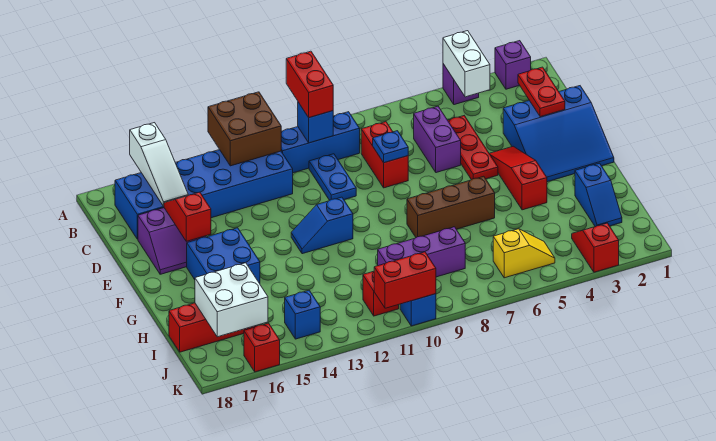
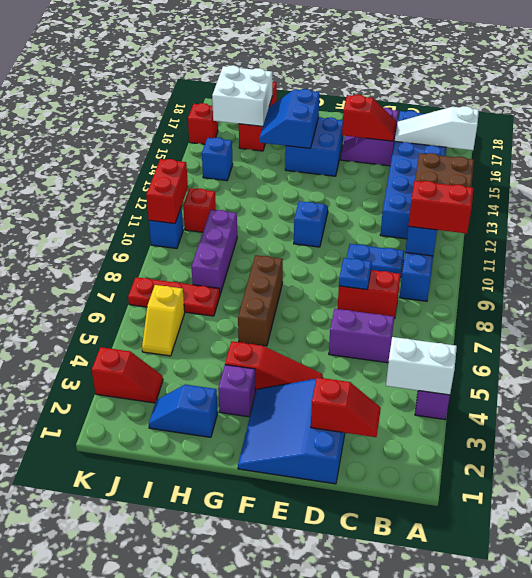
purple brick A2 level 1 -> purple brick G3 level 1
red plate C2:D2 level 2 -> red slope C2:D2 level 2 top D
red plate C5:E5 level 1 -> red plate I7:K7 level 1
none -> blue slope G15:H16 level 2 top G

